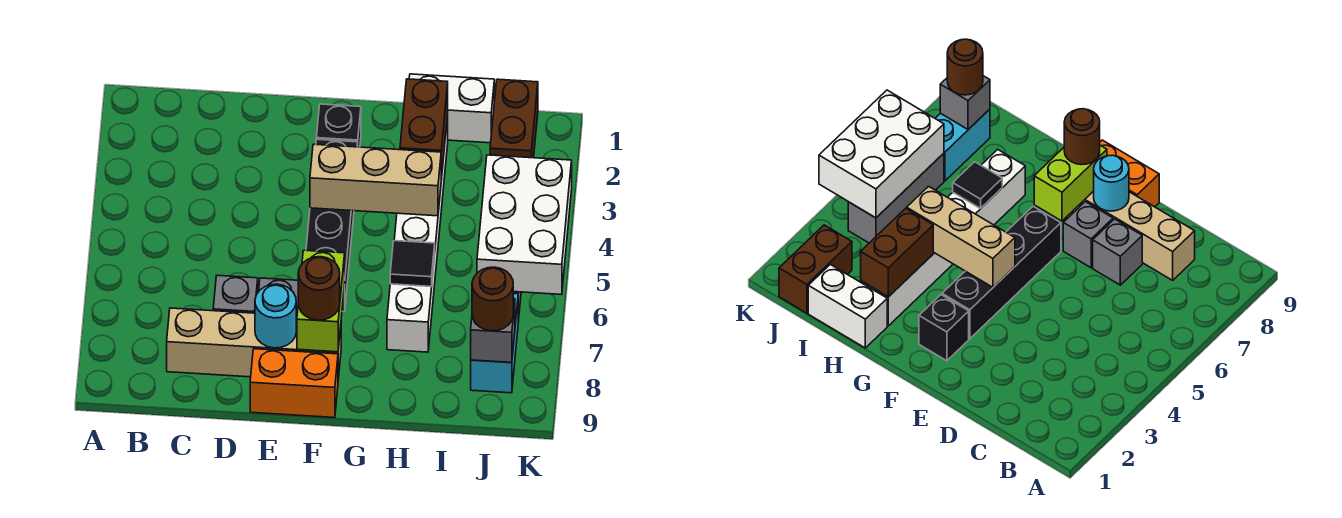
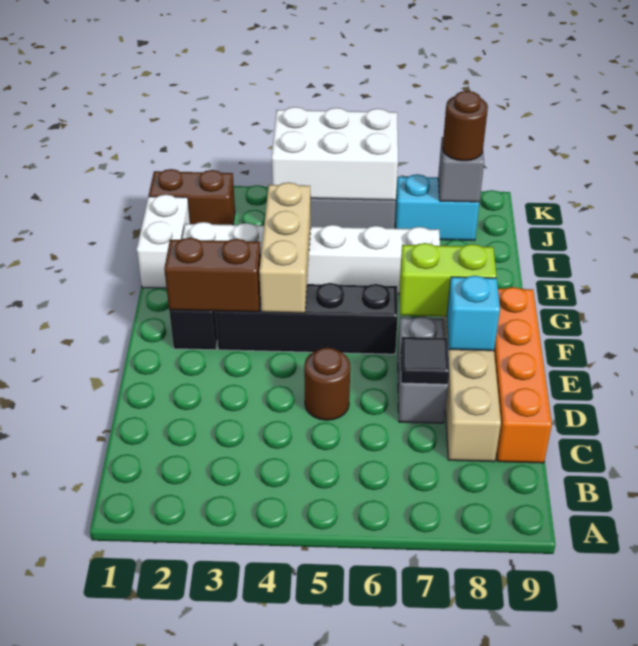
cyan round brick E8 level 2 -> cyan brick E8 level 2
orange brick E9:F9 level 1 -> orange brick C9:F9 level 1
brown round brick F8 level 3 -> brown round brick D5 level 1
brown brick H2:H3 level 2 -> brown brick F2:F3 level 2
black tile H6 level 2 -> black tile D7 level 2

